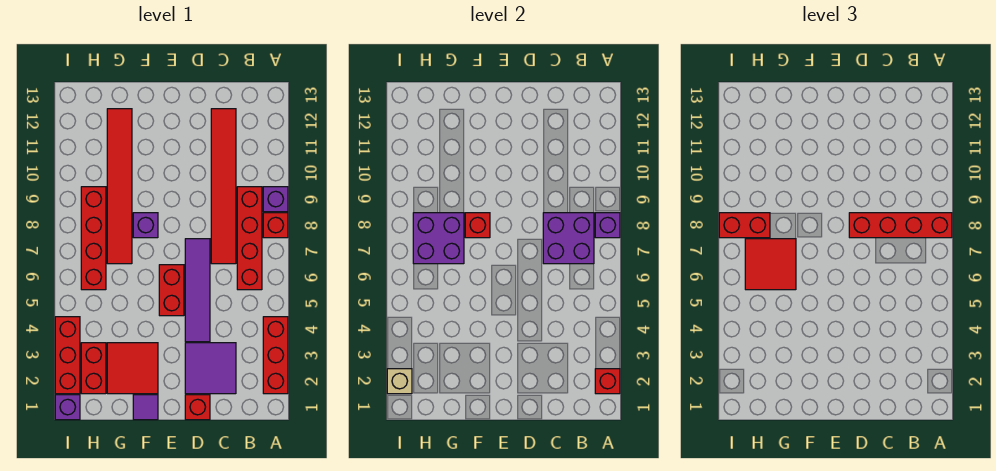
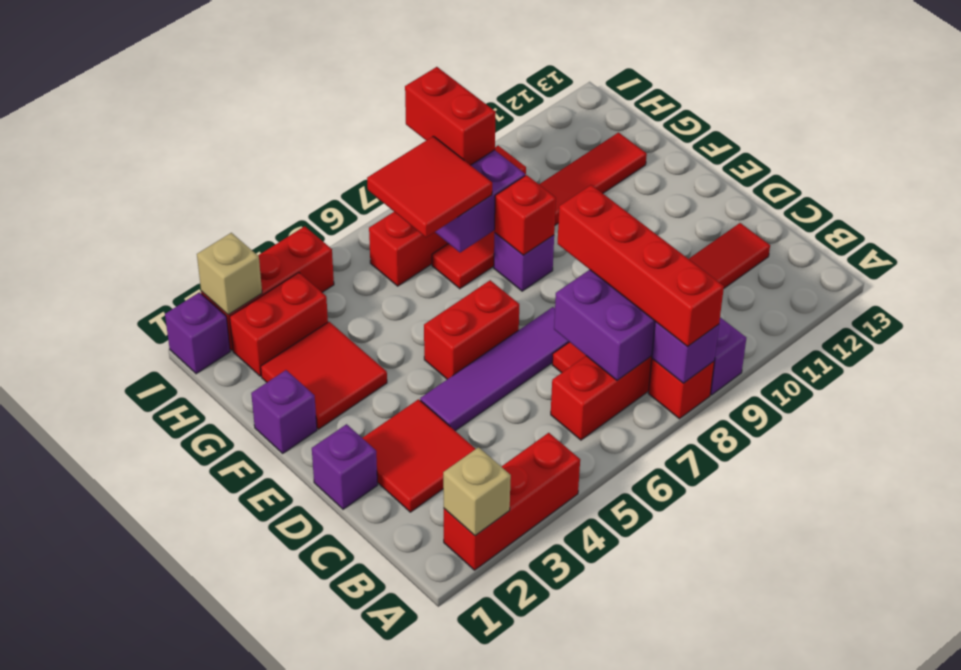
red brick A2 level 2 -> tan brick A2 level 2
purple tile C2:D3 level 1 -> red tile C2:D3 level 1
red brick D1 level 1 -> purple brick D1 level 1
purple tile F1 level 1 -> purple brick F1 level 1

